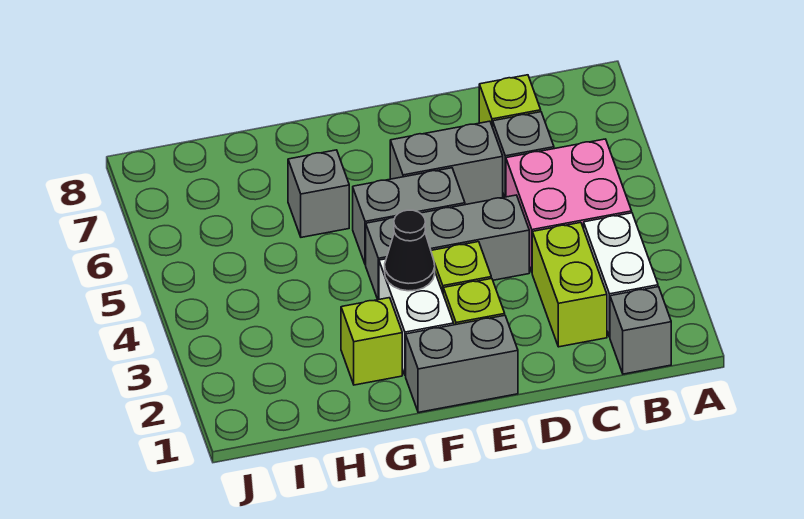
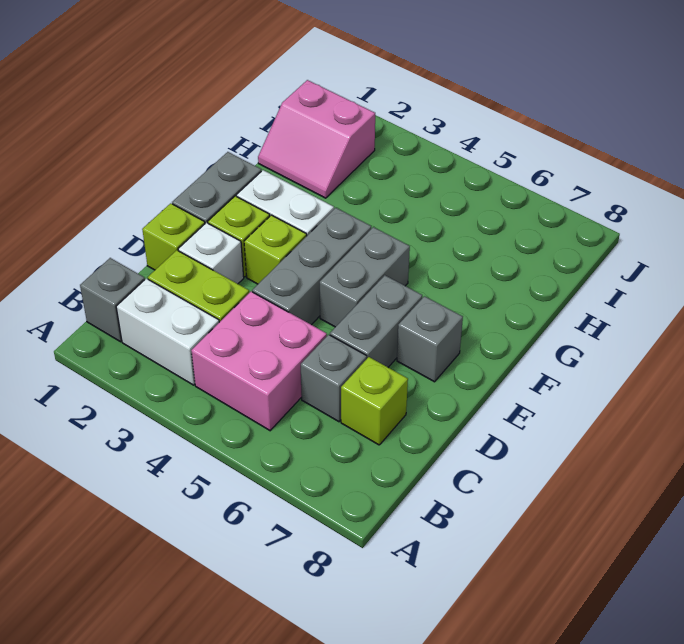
none -> white brick D2 level 1
black cone F3 level 2 -> none
lime brick G2 level 1 -> lime brick D1 level 1
grey brick G6 level 1 -> grey brick E7 level 1
none -> pink slope H1:I2 level 1 top I

